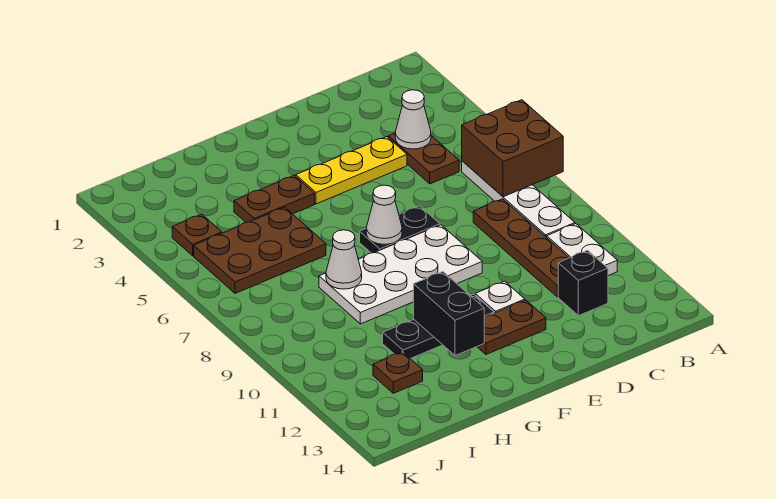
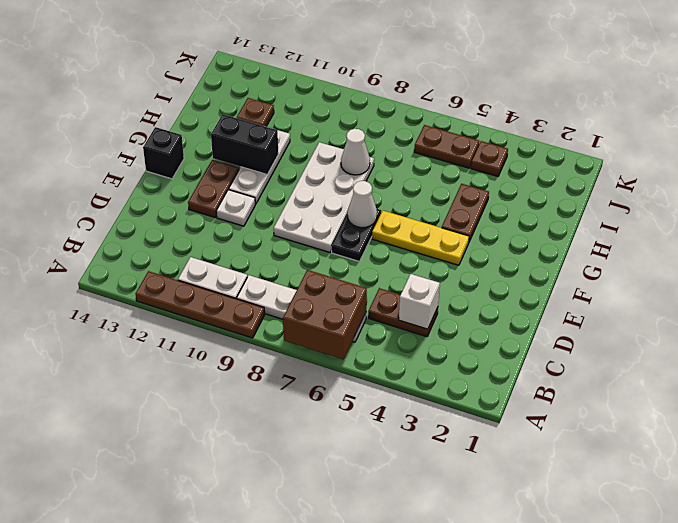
white cone C4 level 2 -> white brick C4 level 2
brown plate C8:C11 level 1 -> brown plate A9:A12 level 1
black brick C12 level 1 -> black brick F14 level 1
yellow plate D4:F4 level 1 -> yellow plate F4:F6 level 1
black plate F11:H11 level 1 -> white plate F11:H11 level 1
brown plate H5:J6 level 1 -> brown plate J5:J6 level 1

